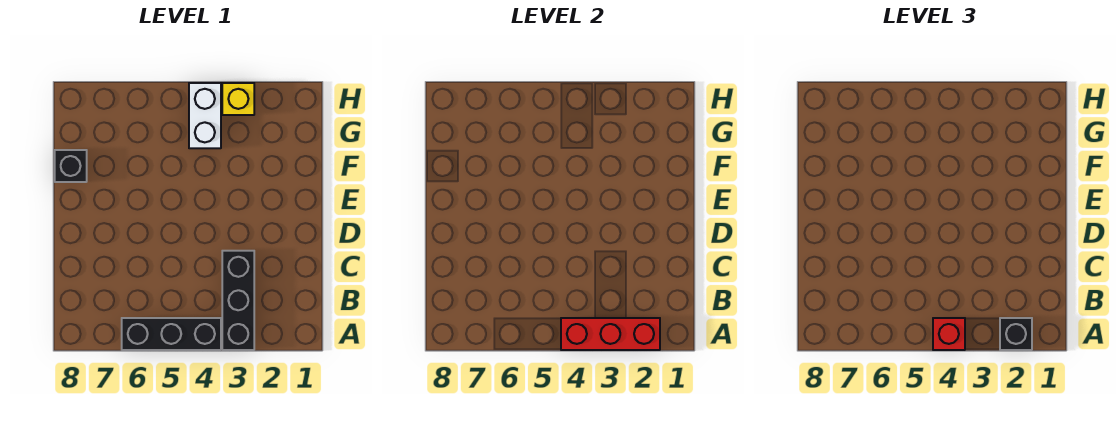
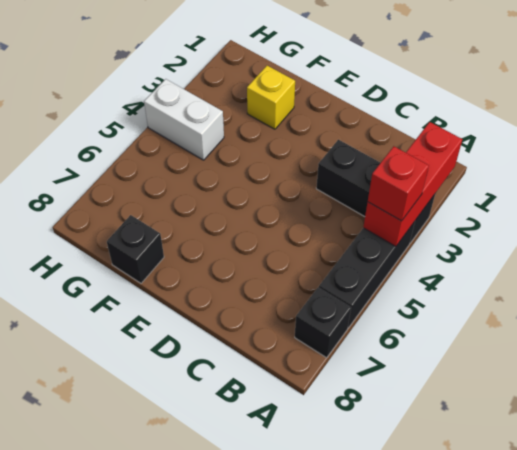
black brick A2 level 3 -> black brick A7 level 1
yellow brick H3 level 1 -> yellow brick F2 level 1

